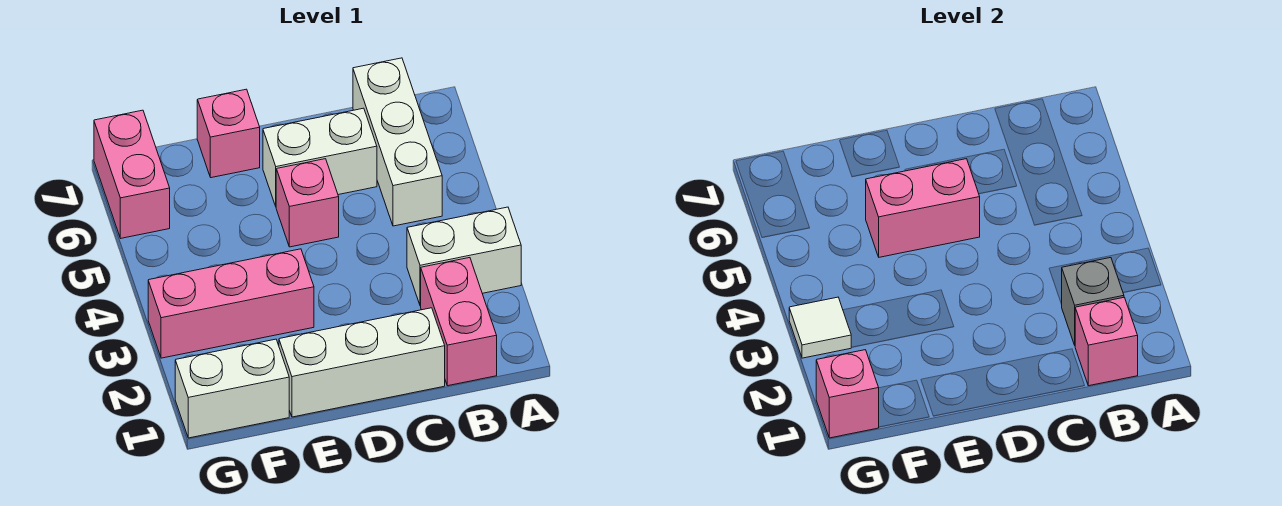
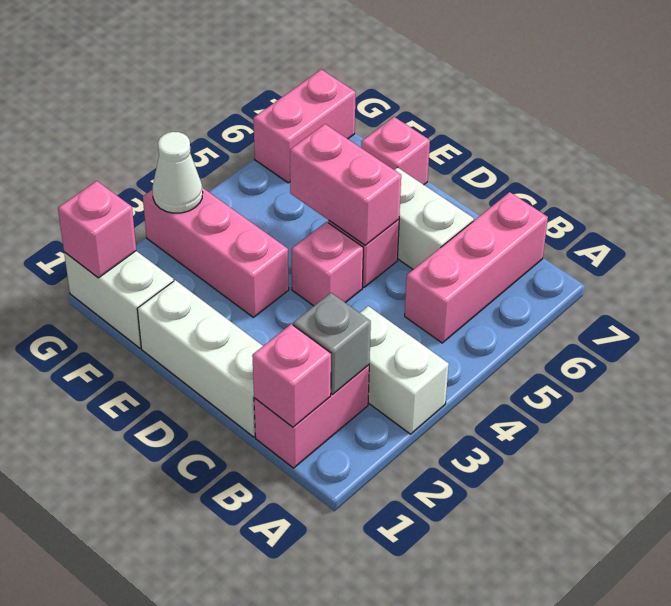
white brick B5:B7 level 1 -> pink brick B5:B7 level 1
none -> pink brick D4 level 1
white tile G3 level 2 -> white cone G3 level 2

